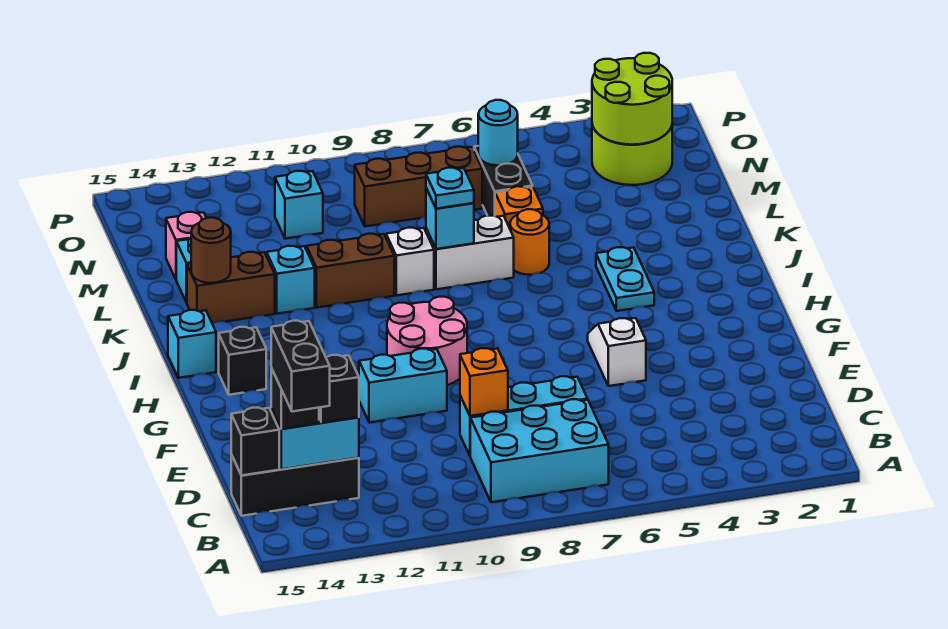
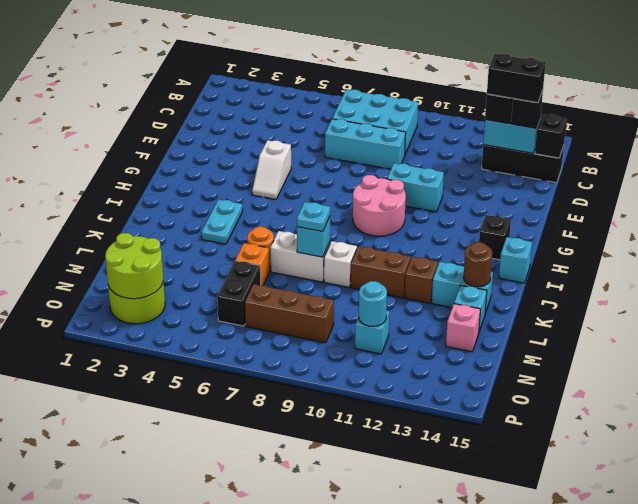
black brick B14:C14 level 4 -> black brick C13:C14 level 4
orange brick D9 level 2 -> none
cyan brick K12 level 1 -> brown brick K12 level 1
brown brick K13:K14 level 1 -> cyan brick K13:K14 level 1
cyan round brick N6 level 2 -> cyan round brick N11 level 2

